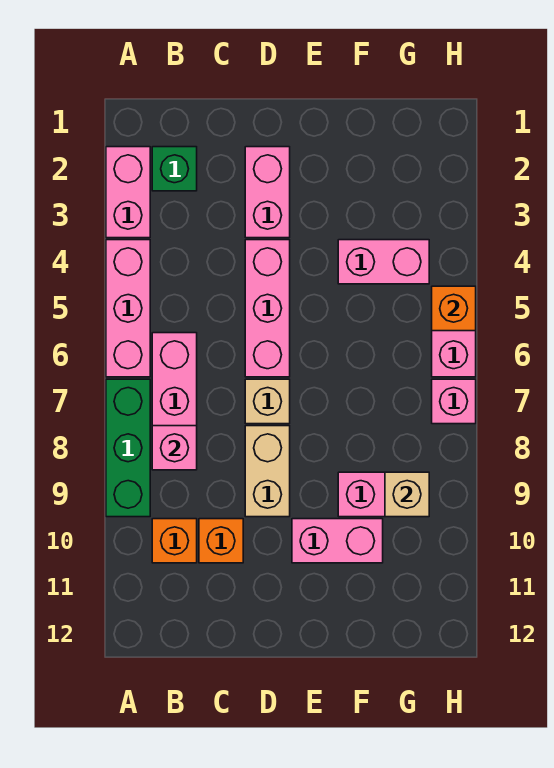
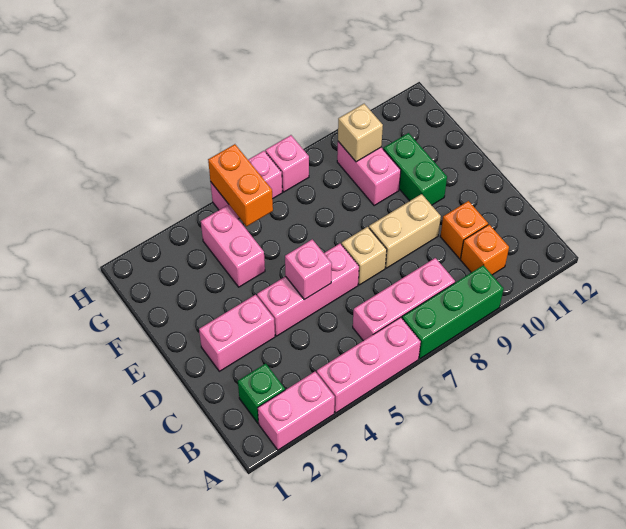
pink brick B8 level 2 -> pink brick D5 level 2
pink brick E10:F10 level 1 -> green brick E10:F10 level 1
orange brick H5 level 2 -> orange brick G5:H5 level 2

